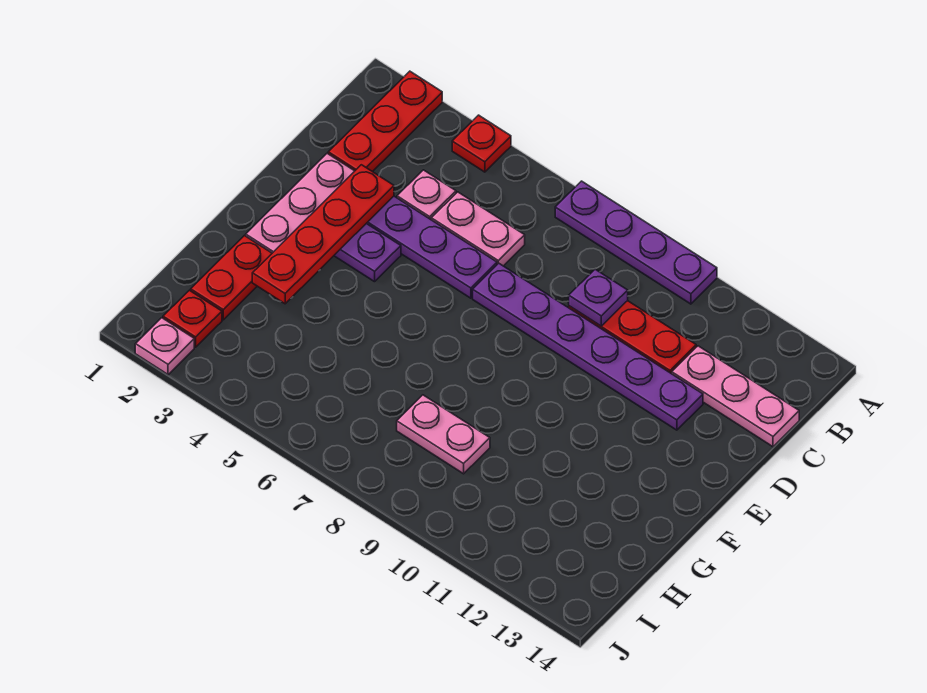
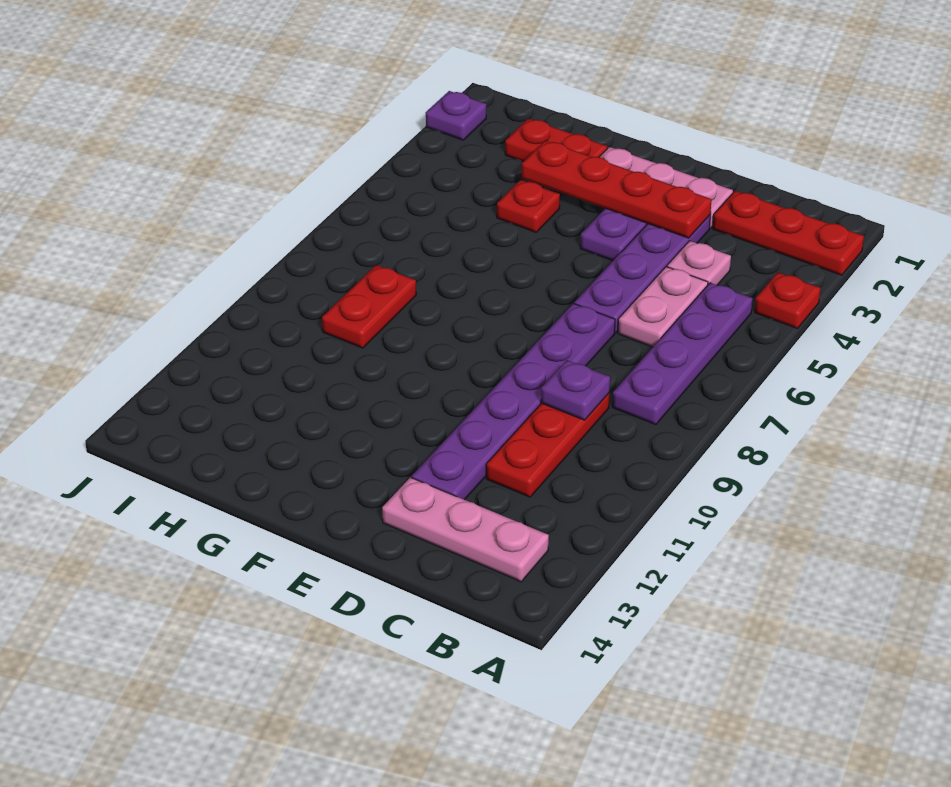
purple plate A7:A10 level 1 -> purple plate B5:B8 level 1
pink plate C12:C14 level 1 -> pink plate B13:D13 level 1
pink plate H8:H9 level 1 -> red plate H8:H9 level 1
red plate I2 level 1 -> red plate G4 level 1
pink plate J2 level 1 -> purple plate J2 level 1

